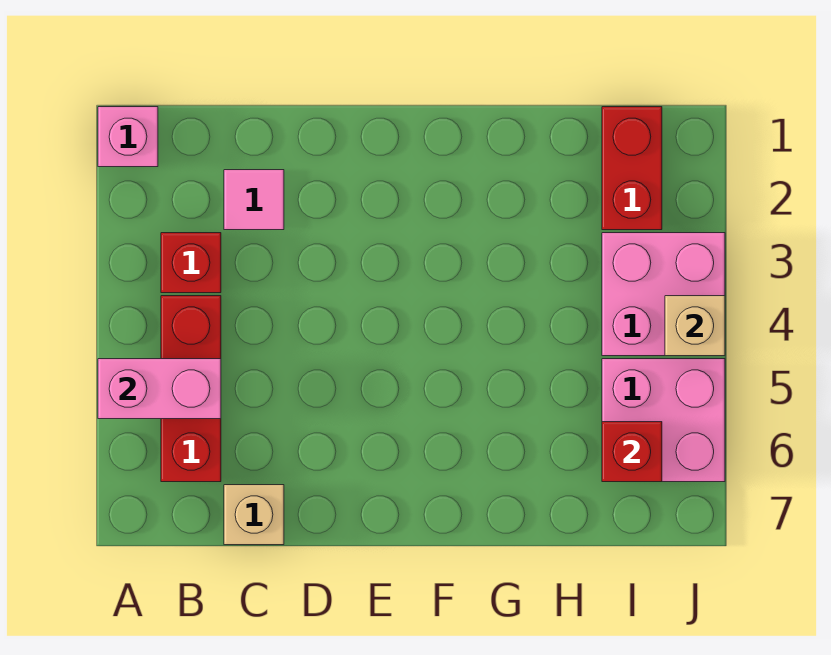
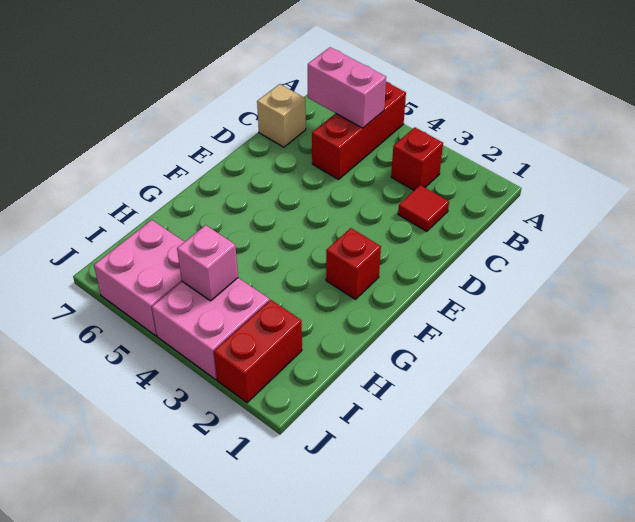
pink brick A1 level 1 -> pink brick I4 level 2
pink brick A5:B5 level 2 -> pink brick B5:B6 level 2
red brick B4:B6 level 1 -> red brick A5:C5 level 1
pink tile C2 level 1 -> red tile C2 level 1
red brick I1:I2 level 1 -> red brick I2:J2 level 1
red brick I6 level 2 -> red brick F2 level 1
tan brick J4 level 2 -> none

